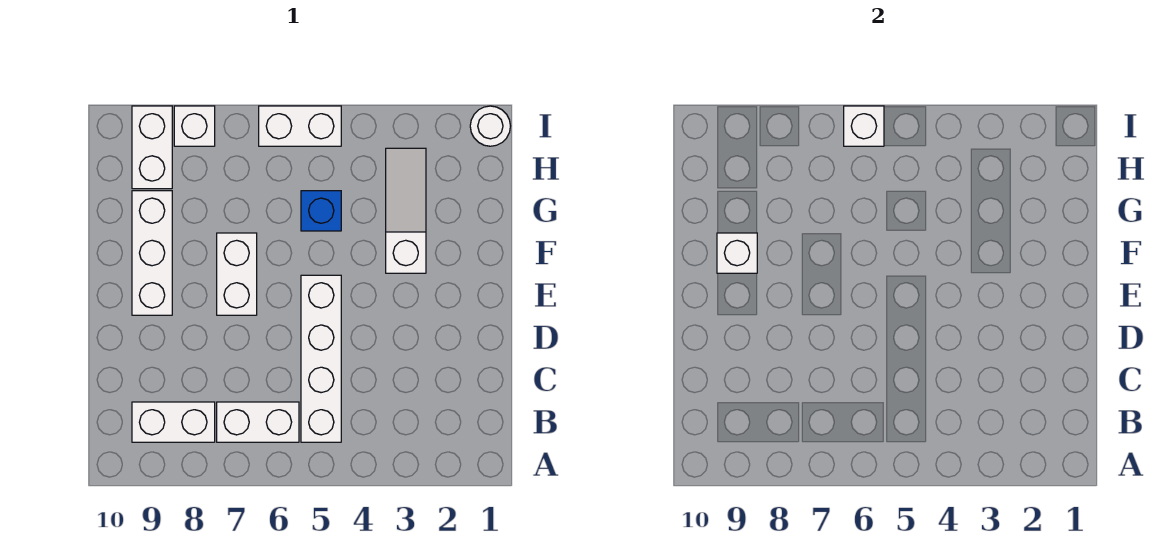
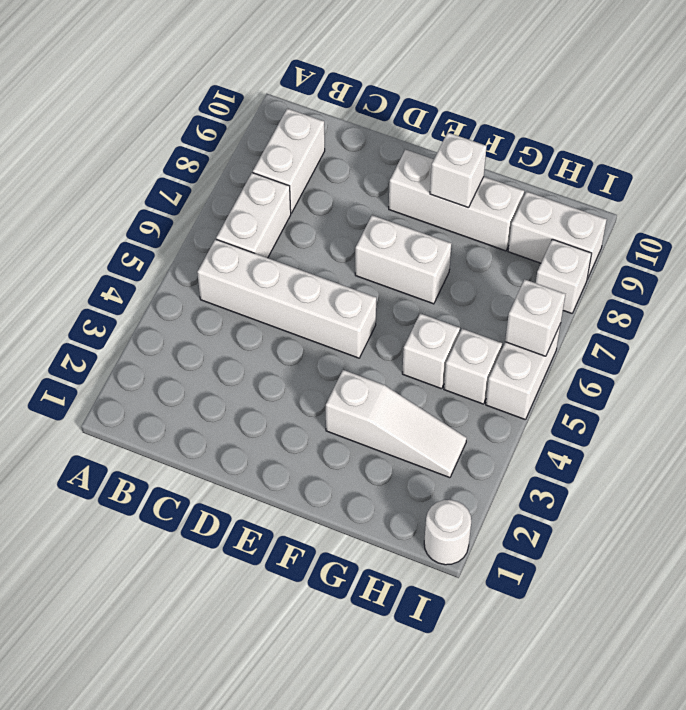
blue brick G5 level 1 -> white brick G5 level 1
none -> white brick H5 level 1

